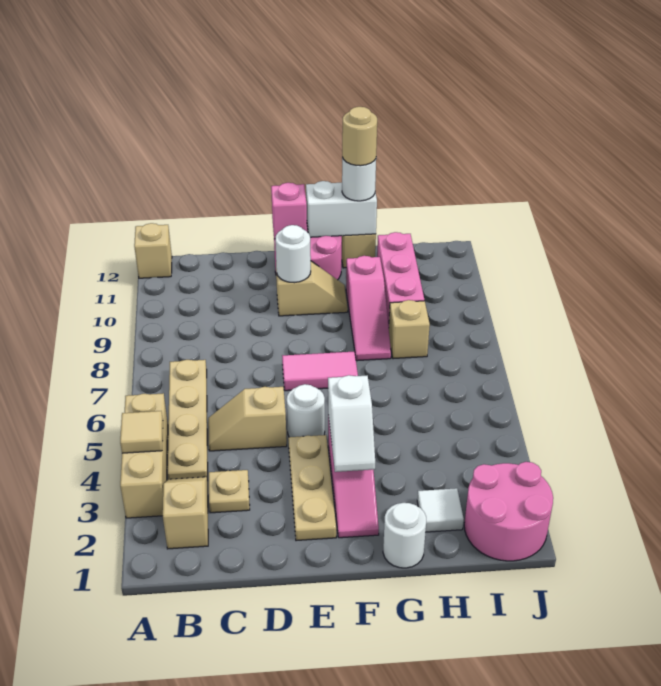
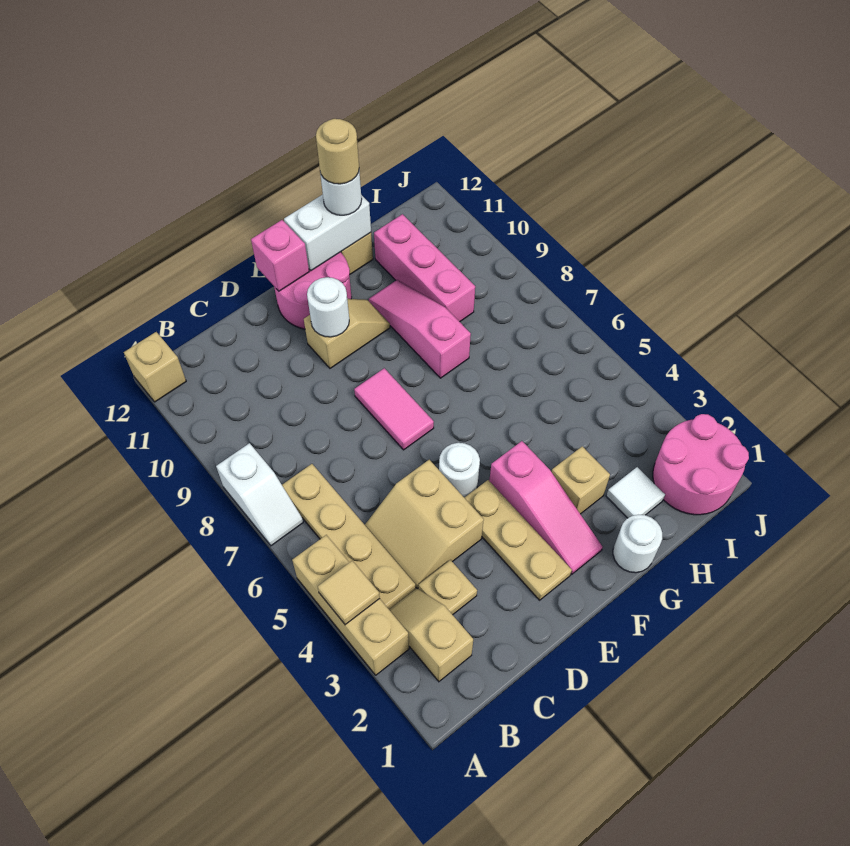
tan slope C5:D5 level 1 top D -> tan slope C4:D5 level 1 top D
pink tile E7:F7 level 1 -> pink tile E7:E8 level 1
white slope F3:F4 level 2 top 4 -> white slope A7:A8 level 1 top 8
pink slope G8:G10 level 1 top 10 -> pink slope G8:G10 level 1 top 8
tan brick H8 level 1 -> tan brick G3 level 1

